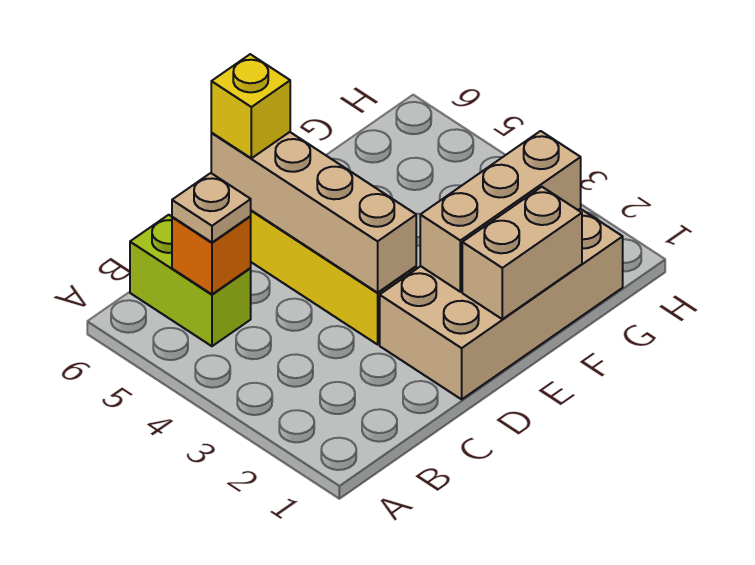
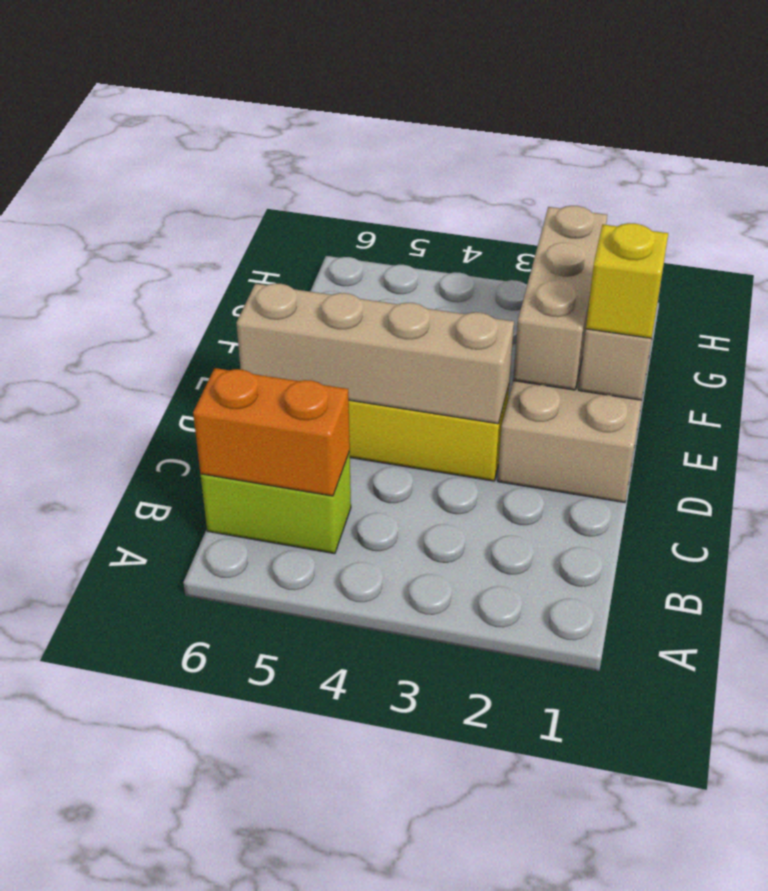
orange brick B5 level 2 -> orange brick B5:B6 level 2
tan plate B5 level 3 -> none
yellow brick D6 level 3 -> yellow brick E1 level 3

